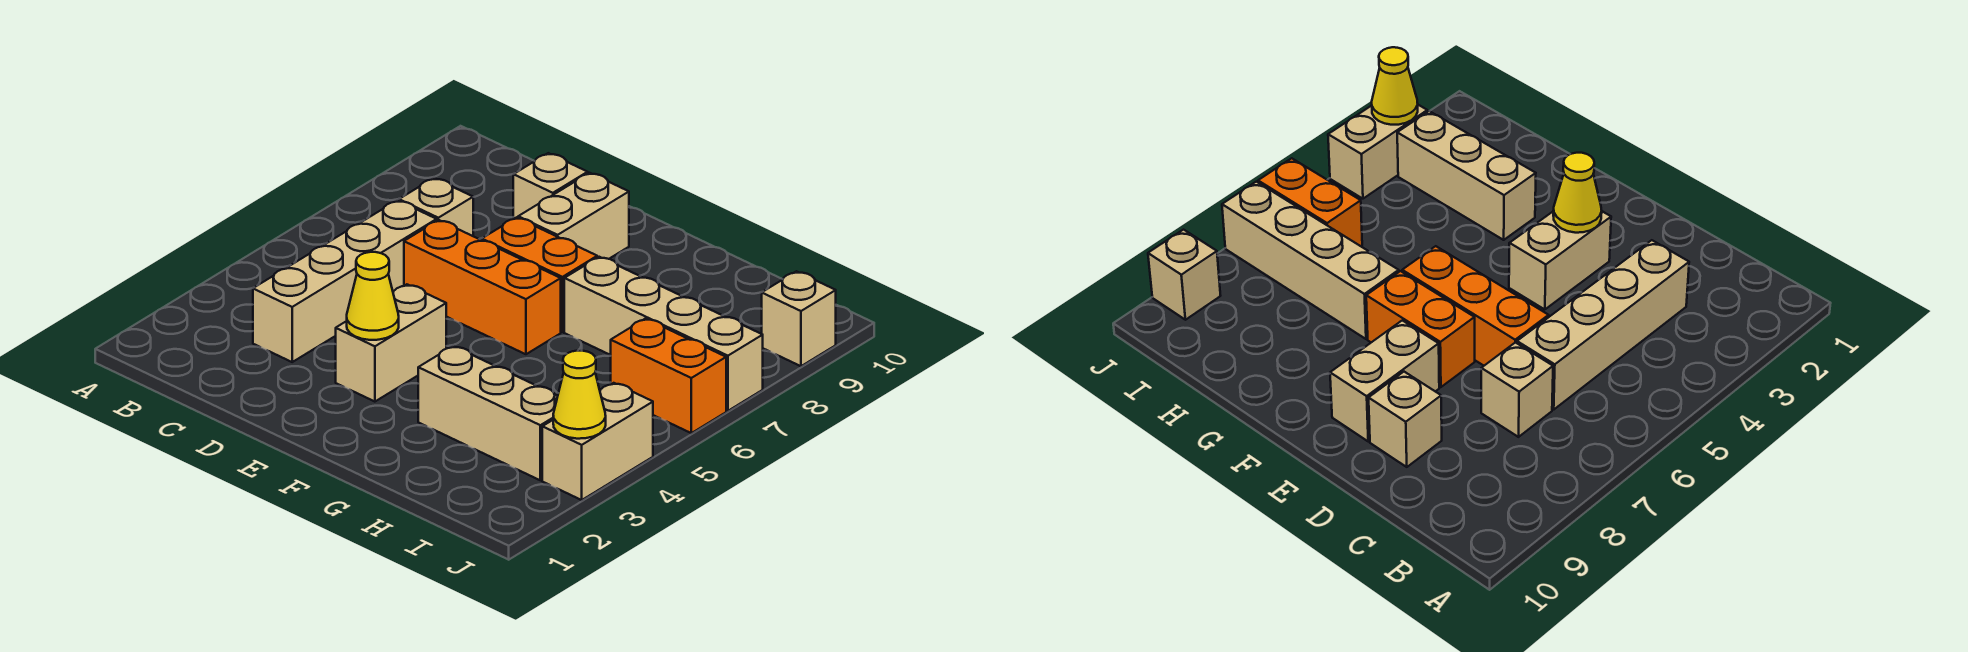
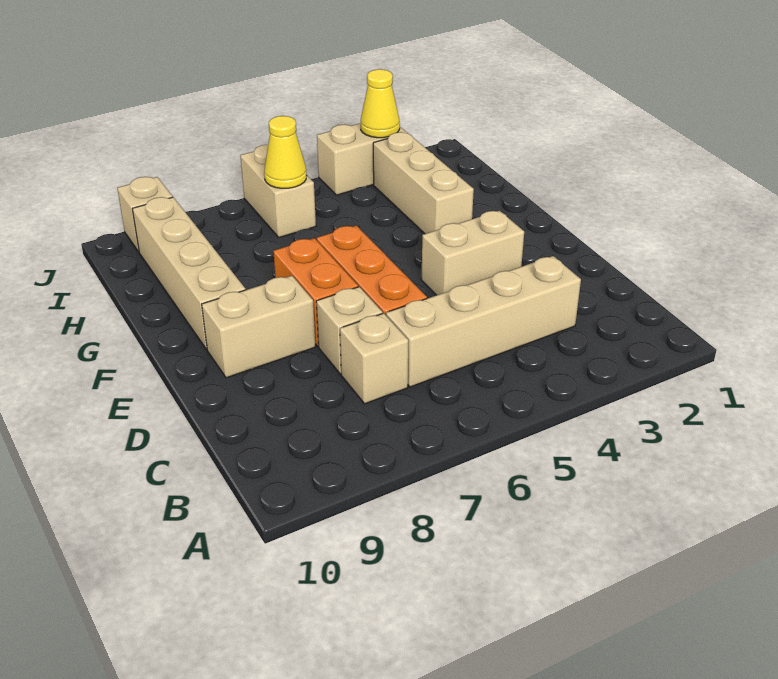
tan brick D9 level 1 -> tan brick D7 level 1
yellow cone E3 level 2 -> yellow cone I6 level 2
tan brick G7:J7 level 1 -> tan brick F9:I9 level 1
orange brick I6:J6 level 1 -> tan brick I6:J6 level 1

